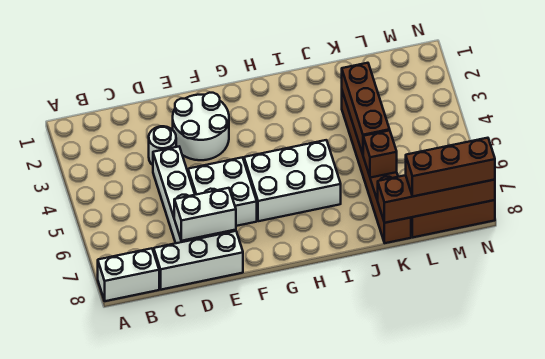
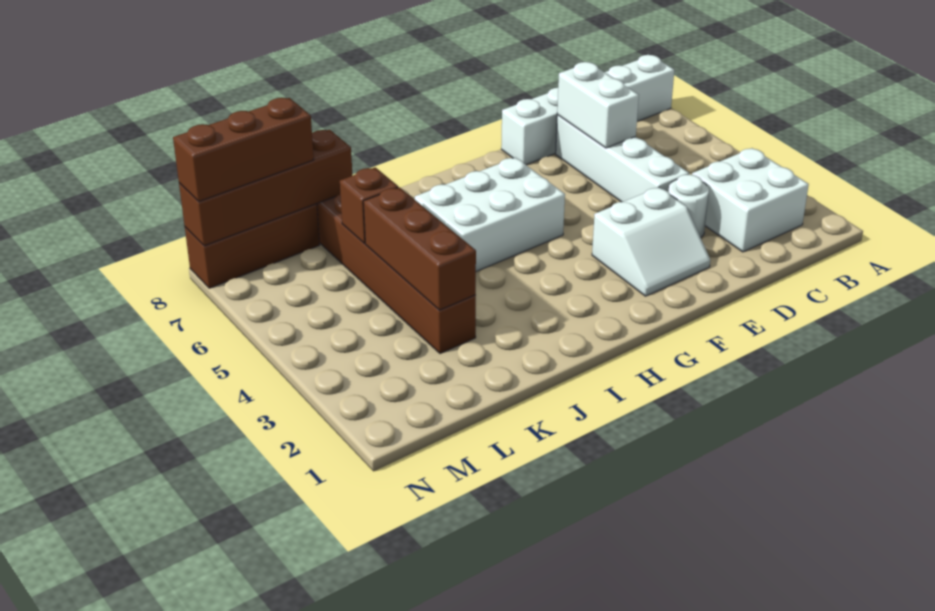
white brick D7:E7 level 2 -> white brick D6:D7 level 2
white round brick E2:F3 level 1 -> white slope E2:F3 level 1 top 3
white brick E5:F6 level 1 -> white brick B2:C3 level 1

